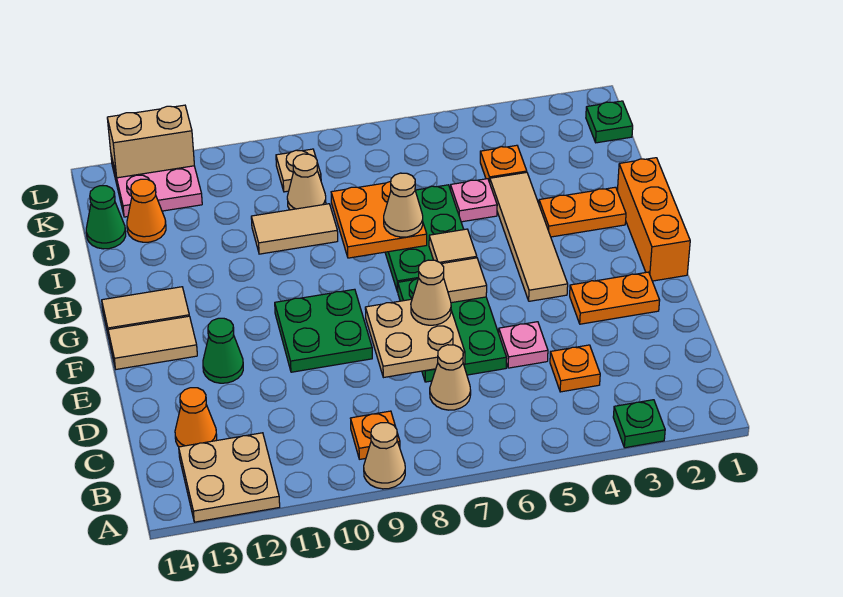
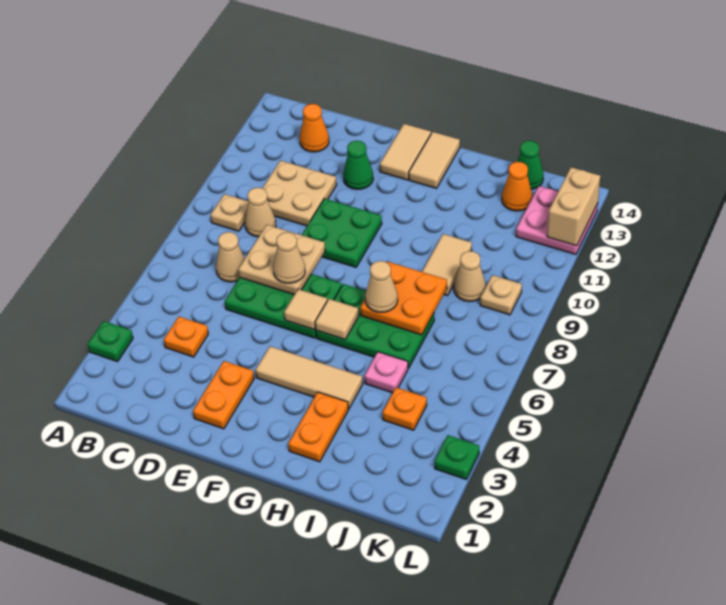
tan cone A9 level 1 -> tan cone C9 level 1
tan plate A12:B13 level 1 -> tan plate C10:D11 level 1
orange plate B9 level 1 -> tan plate B9 level 1
pink plate D5 level 1 -> none
orange brick F1:H1 level 1 -> none
tan tile F4:I4 level 1 -> tan tile F4:H4 level 1
green plate K1 level 1 -> green plate L3 level 1

